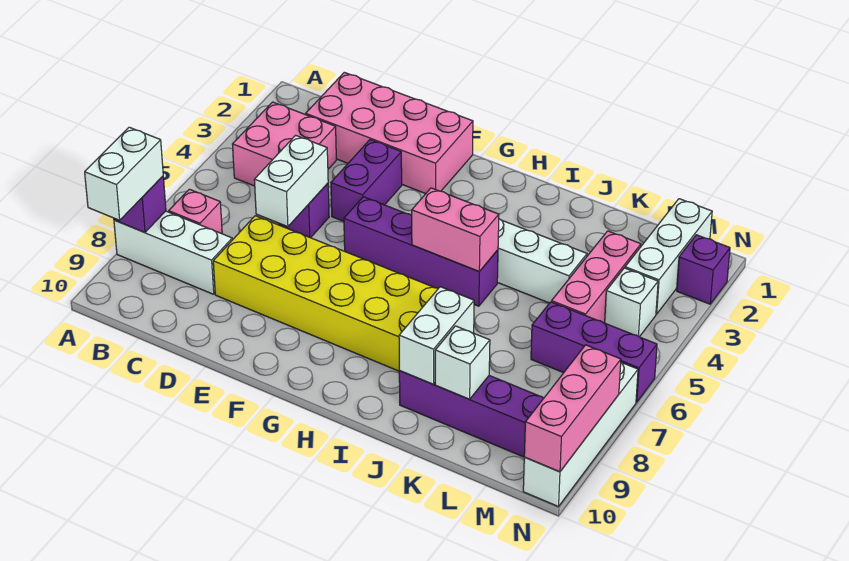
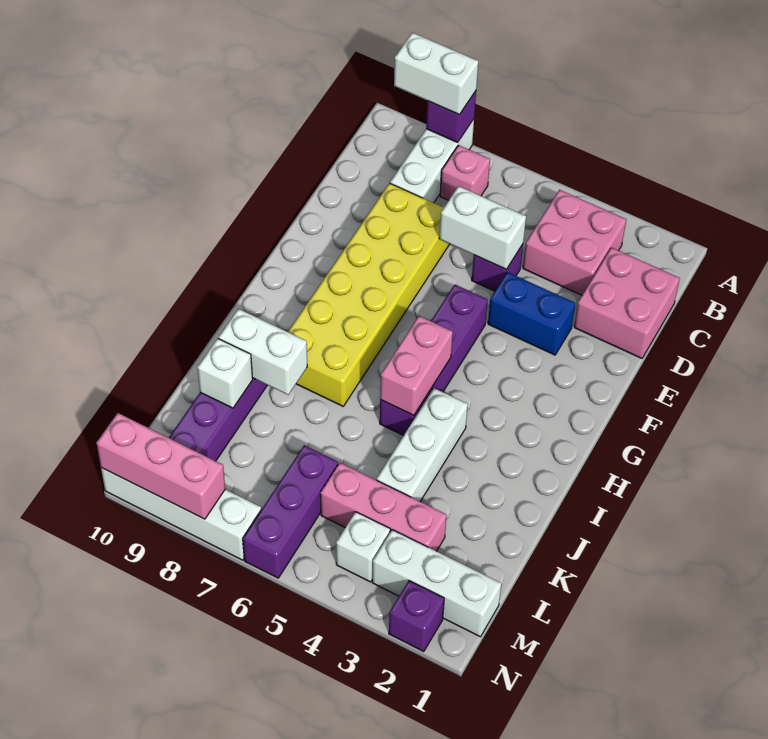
pink brick C1:F2 level 1 -> pink brick C1:D2 level 1
purple brick E3:E4 level 1 -> blue brick E3:E4 level 1

